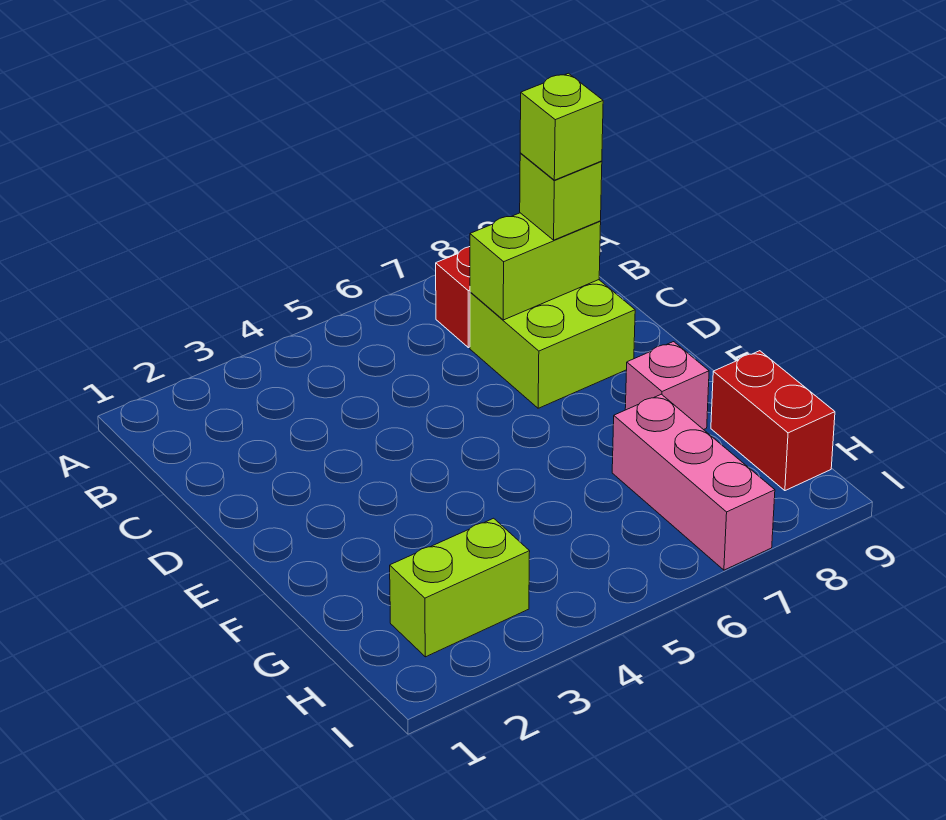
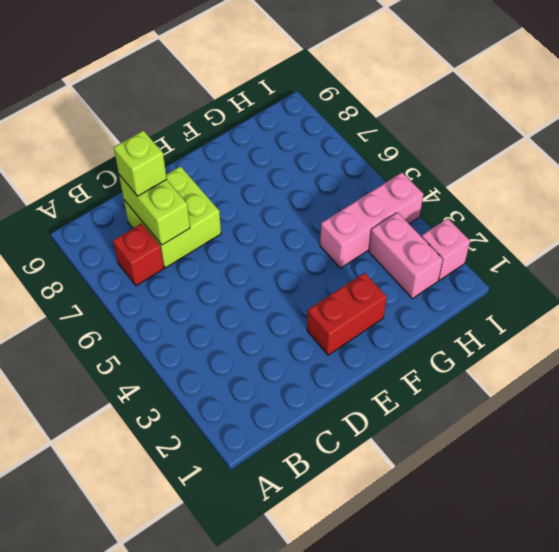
lime brick C8 level 4 -> none
pink brick F8 level 1 -> pink brick I2 level 1
pink brick G7:I7 level 1 -> pink brick G4:I4 level 1
red brick G9:H9 level 1 -> red brick E2:F2 level 1
lime brick H2:H3 level 1 -> pink brick H2:H3 level 1

